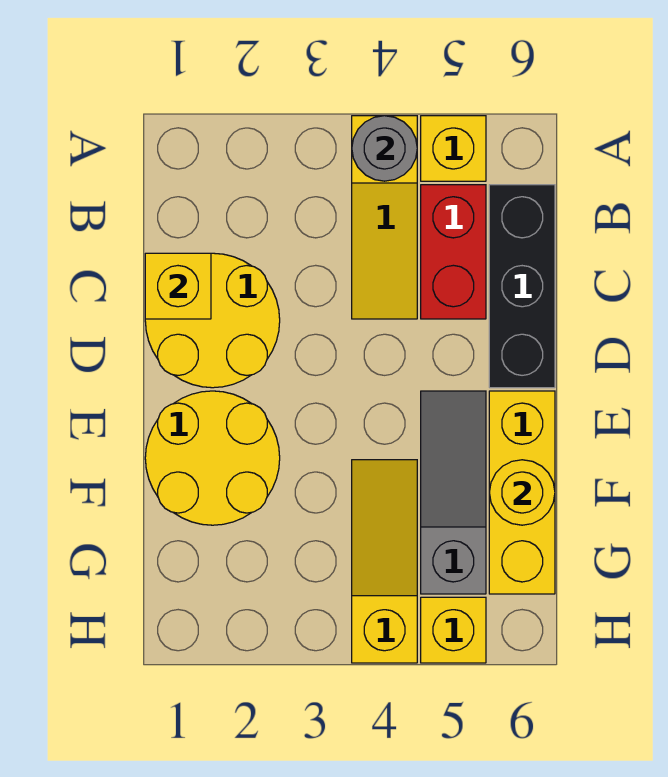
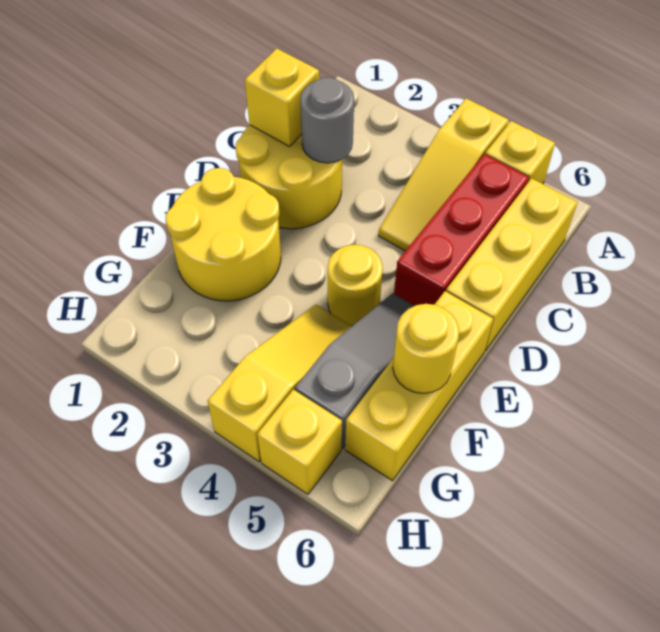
grey round brick A4 level 2 -> grey round brick C2 level 2
red brick B5:C5 level 1 -> red brick B5:D5 level 1
black brick B6:D6 level 1 -> yellow brick B6:D6 level 1
none -> yellow round brick E4 level 1

